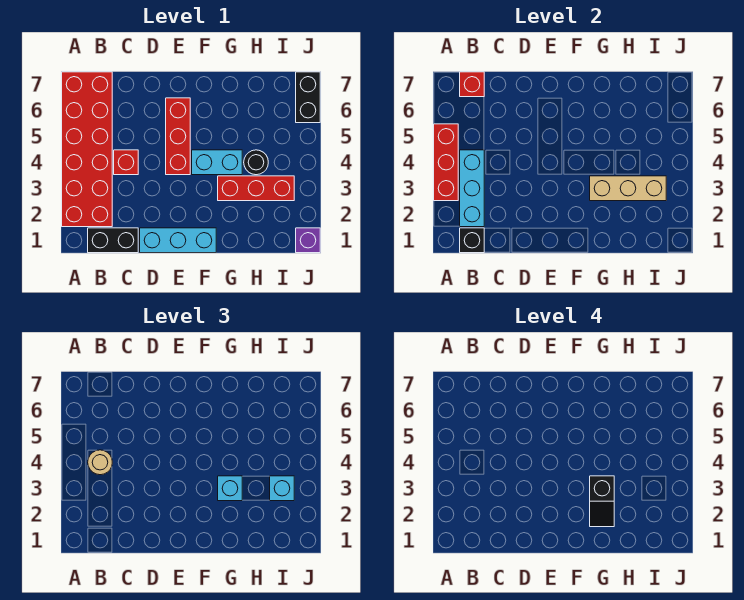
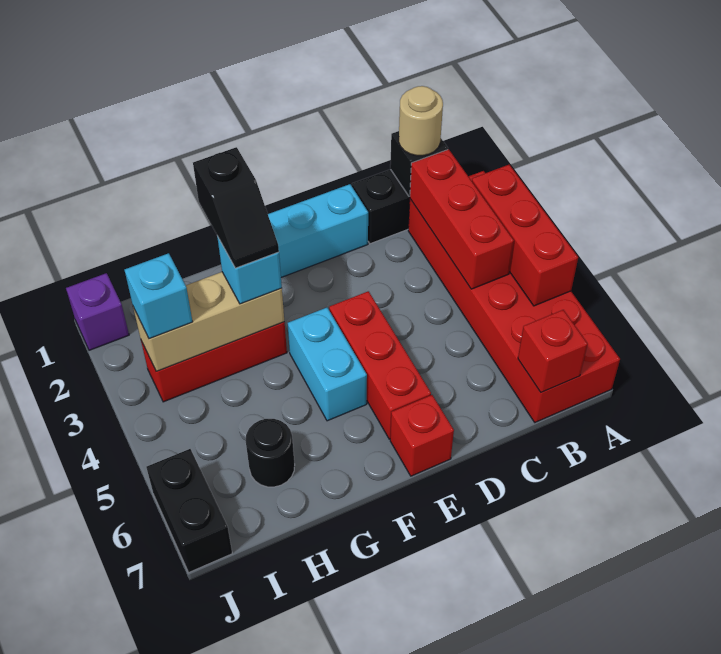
cyan brick B2:B4 level 2 -> red brick B2:B4 level 2
tan round brick B4 level 3 -> tan round brick B1 level 3
red brick C4 level 1 -> red brick E7 level 1
cyan brick F4:G4 level 1 -> cyan brick F4:F5 level 1
black slope G2:G3 level 4 top 3 -> black slope G2:G3 level 4 top 2
black round brick H4 level 1 -> black round brick H6 level 1

